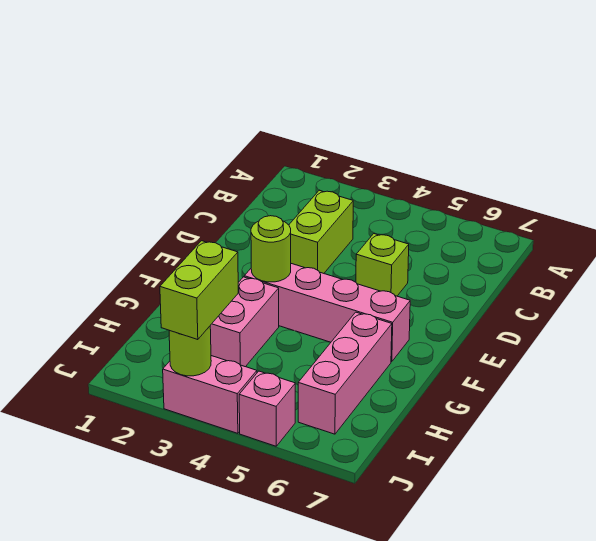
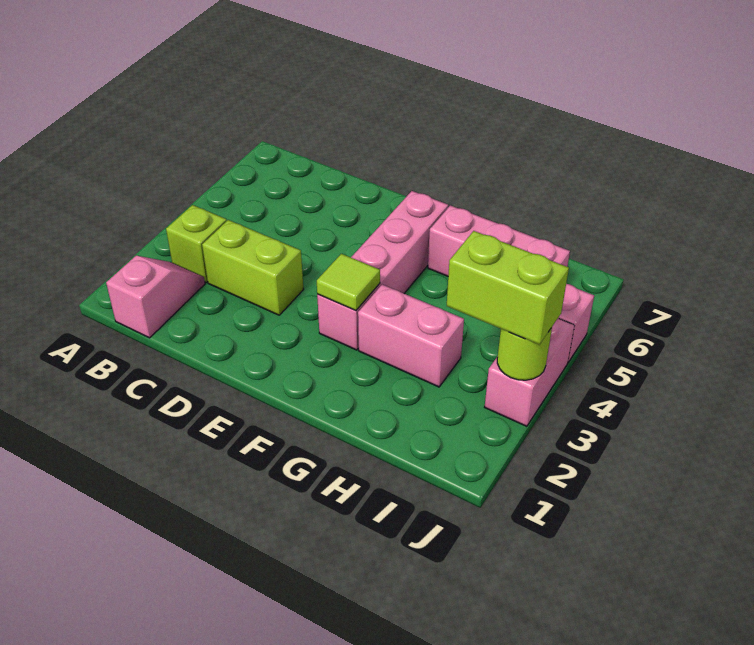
none -> pink slope B1:B2 level 1 top 1
lime brick D5 level 1 -> lime brick B3 level 1
lime round brick F3 level 2 -> lime tile F3 level 2

